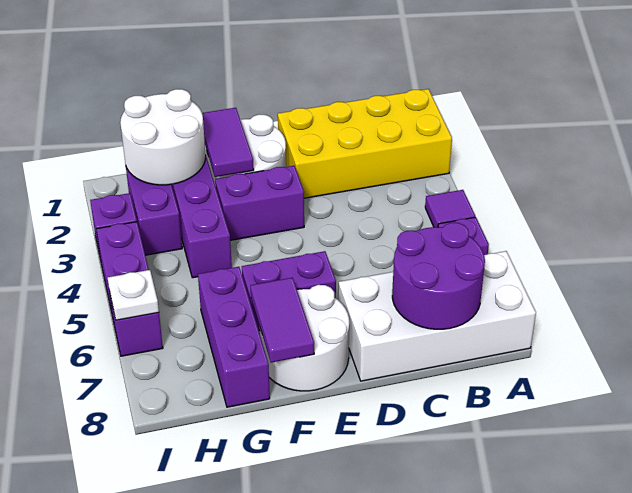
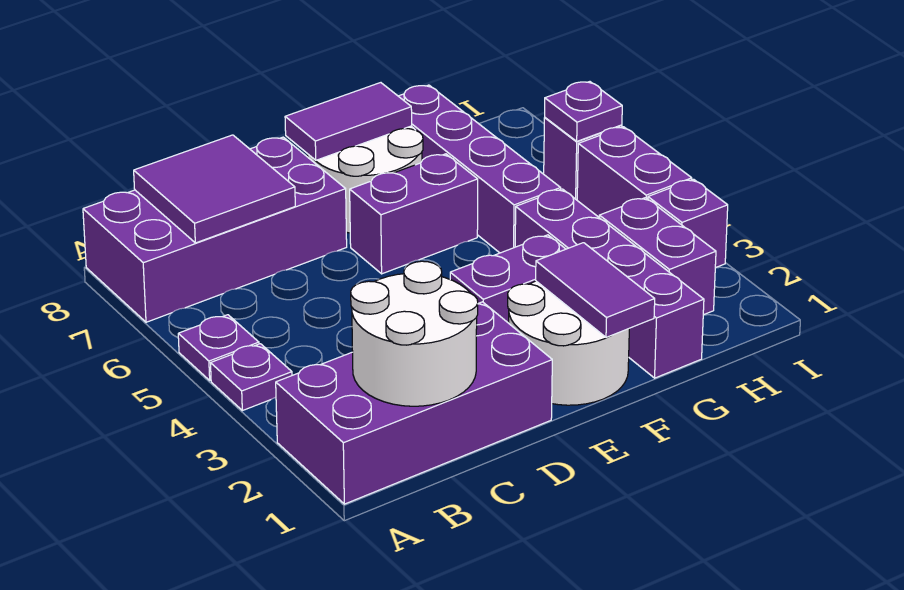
yellow brick A1:D2 level 1 -> purple brick A1:D2 level 1
purple tile A4 level 1 -> purple plate A4 level 1
white brick A7:D8 level 1 -> purple brick A7:D8 level 1
purple round brick B7:C8 level 2 -> purple tile B7:C8 level 2
purple tile F7:F8 level 2 -> purple tile E8:F8 level 2
white round brick G1:H2 level 2 -> white round brick B1:C2 level 2
purple brick G6:G8 level 1 -> purple brick G5:G8 level 1
white plate I6 level 2 -> purple plate I6 level 2

